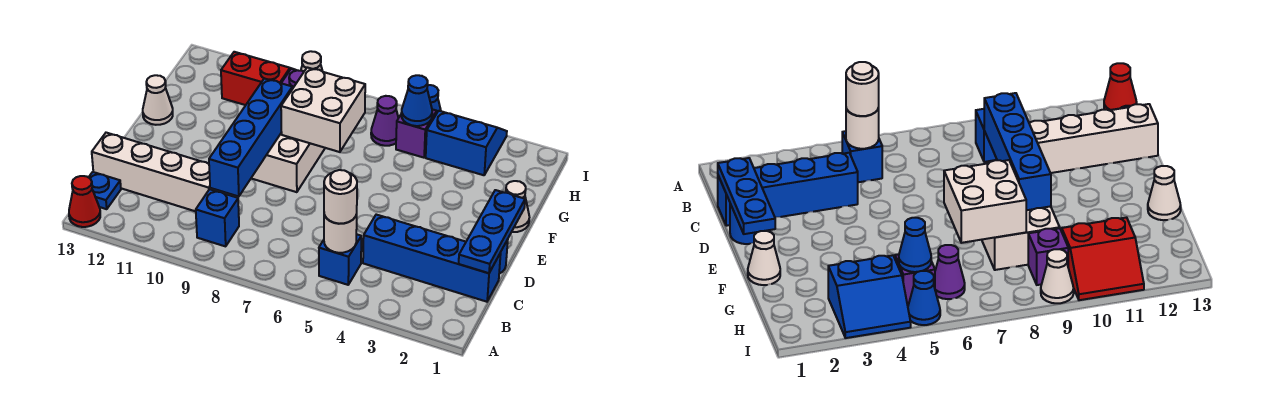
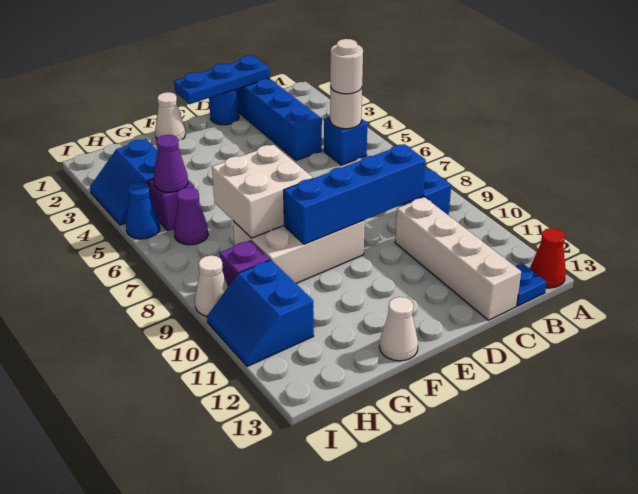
blue cone H5 level 2 -> purple cone H5 level 2
red slope H10:I11 level 1 top H -> blue slope H10:I11 level 1 top H

